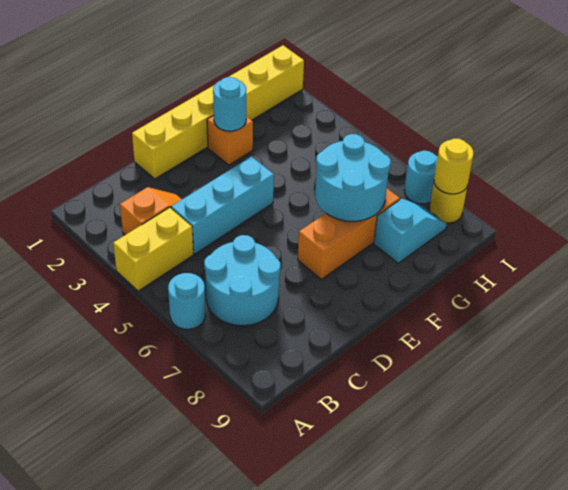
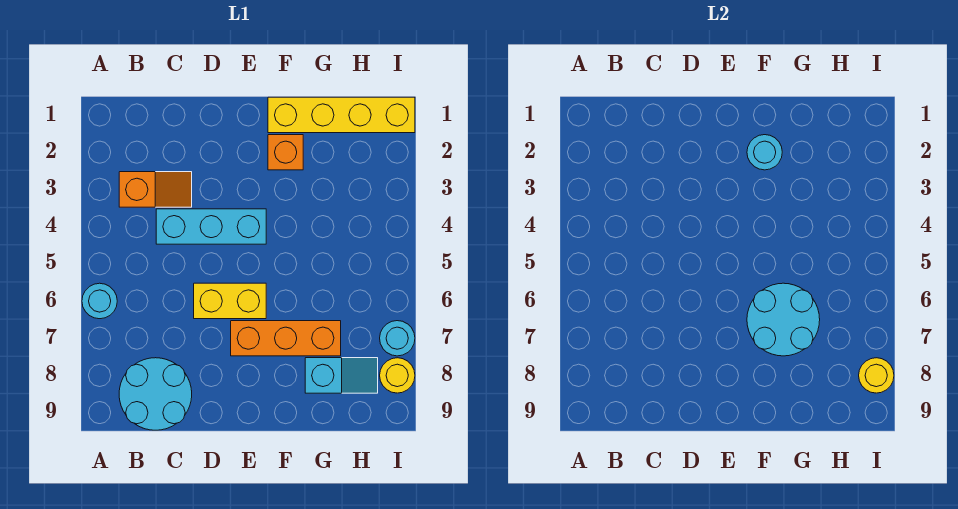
yellow brick A4:B4 level 1 -> yellow brick D6:E6 level 1
cyan round brick B6:C7 level 1 -> cyan round brick B8:C9 level 1
yellow brick D1:I1 level 1 -> yellow brick F1:I1 level 1

